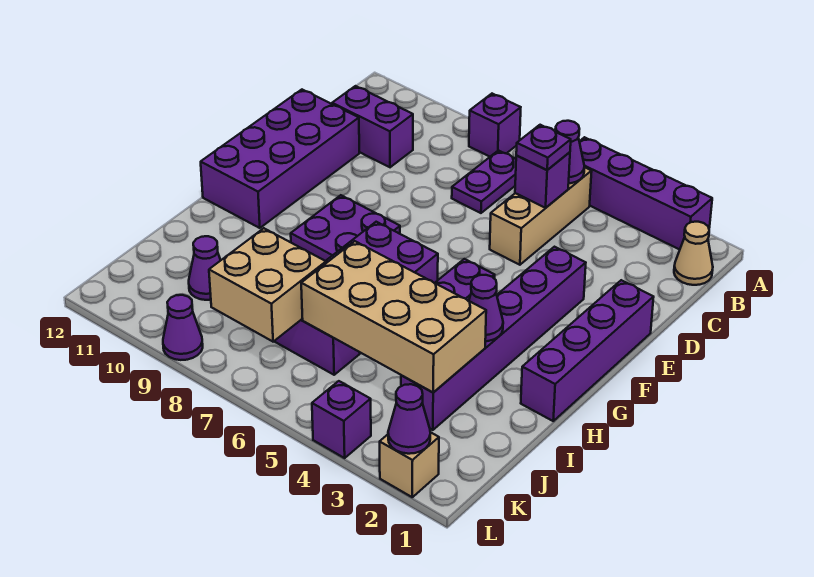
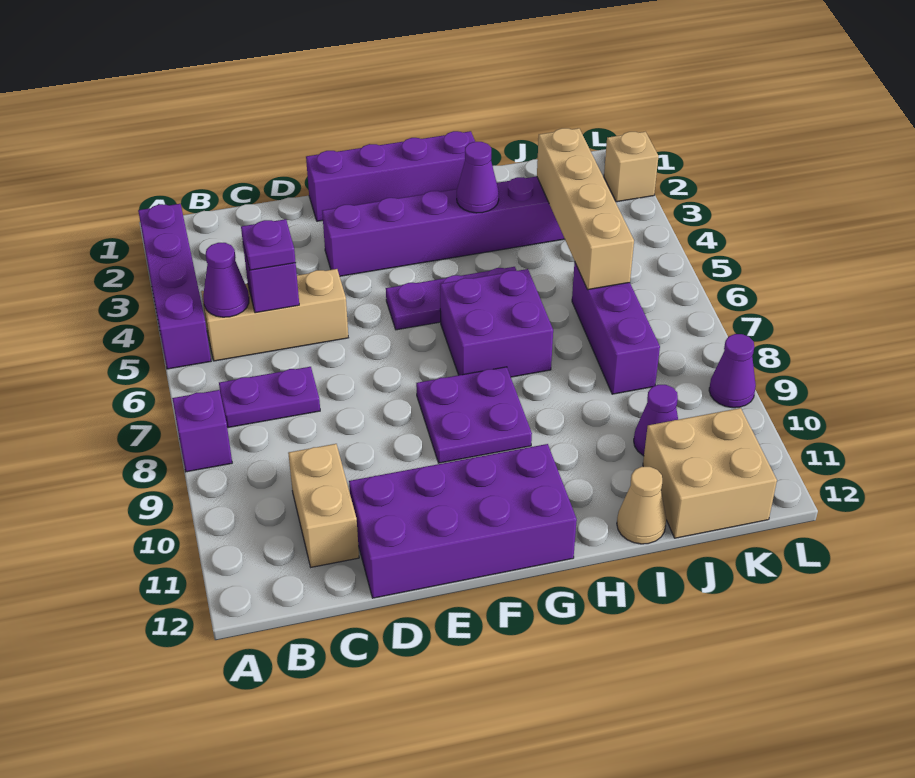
tan cone B1 level 1 -> tan cone I12 level 1
purple brick C10:C11 level 1 -> tan brick C10:C11 level 1
tan brick I3:J6 level 2 -> tan brick J3:J6 level 2
tan brick J7:K8 level 2 -> tan brick J11:K12 level 1
purple cone L2 level 2 -> none
purple brick L4 level 1 -> none

